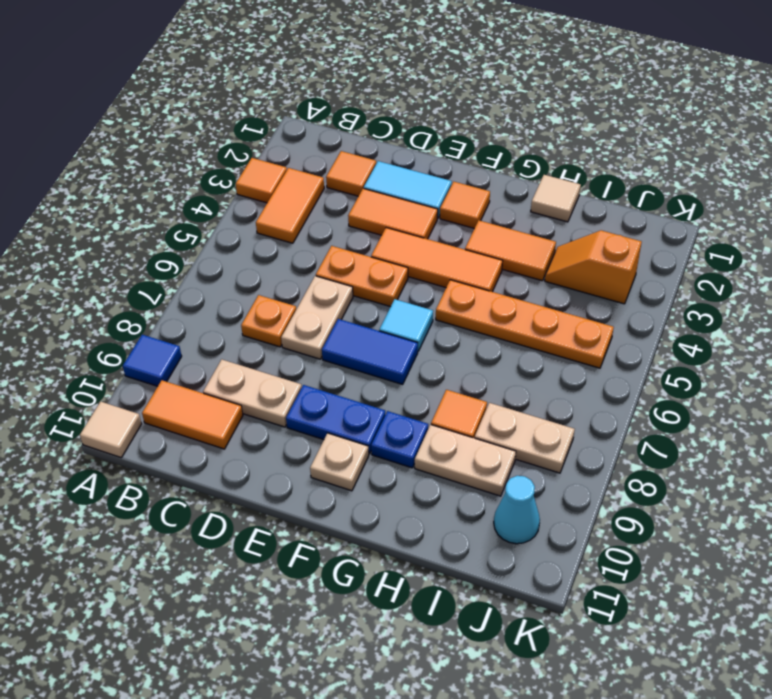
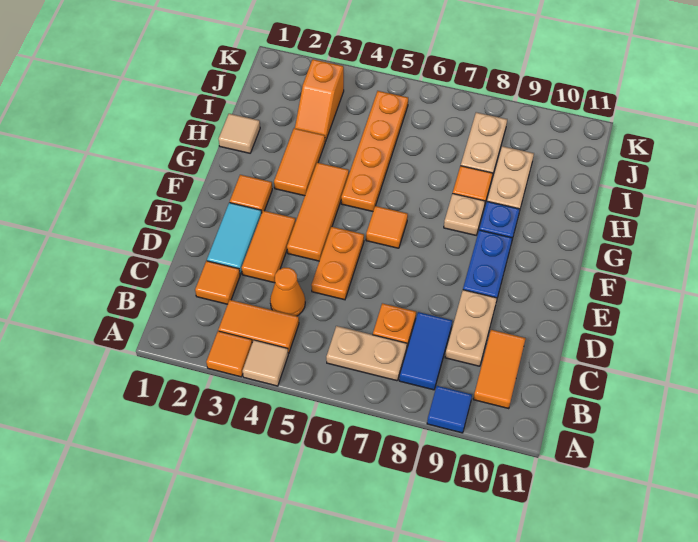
tan tile A11 level 1 -> tan tile A4 level 1
none -> orange cone C4 level 1
tan plate D6:D7 level 1 -> tan plate B6:B7 level 1
blue tile E7:F7 level 1 -> blue tile B8:C8 level 1
cyan tile F6 level 1 -> orange tile F6 level 1
tan plate F10 level 1 -> tan plate G8 level 1
cyan cone J10 level 1 -> none

